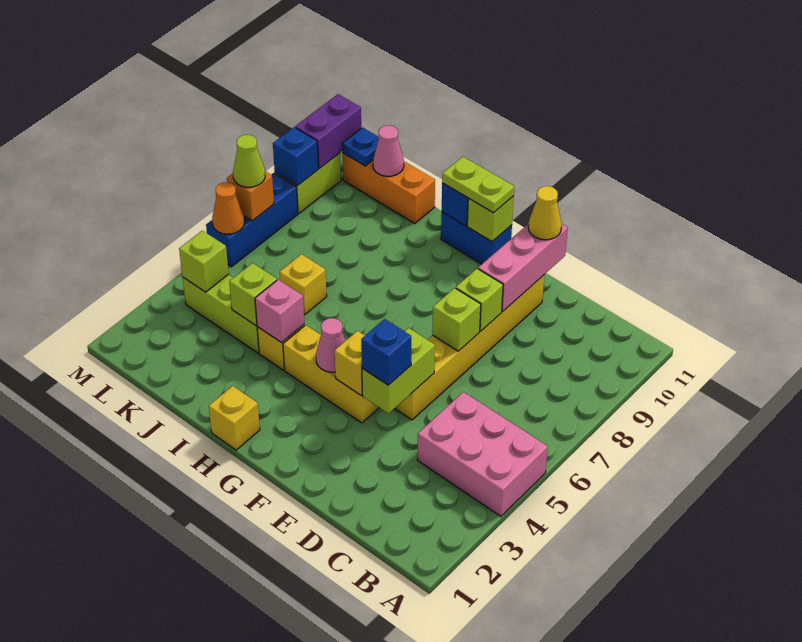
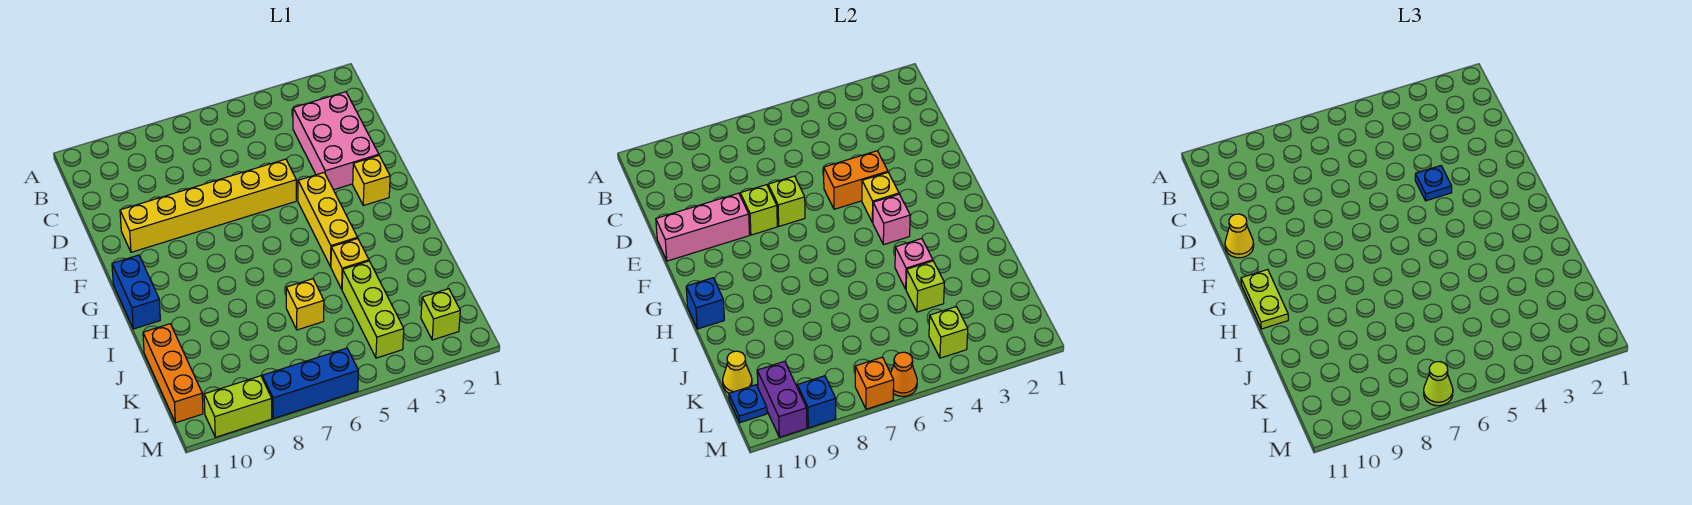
pink brick A4:C5 level 1 -> pink brick C2:E3 level 1
lime brick E4:E5 level 2 -> orange brick E4:E5 level 2
blue brick E4 level 3 -> blue plate E4 level 3
pink cone G4 level 2 -> pink brick G4 level 2
lime brick G11 level 2 -> lime brick L2 level 1
yellow brick H1 level 1 -> yellow brick F2 level 1
pink cone K11 level 2 -> yellow cone K11 level 2
purple brick M10:M11 level 2 -> purple brick L10:M10 level 2

